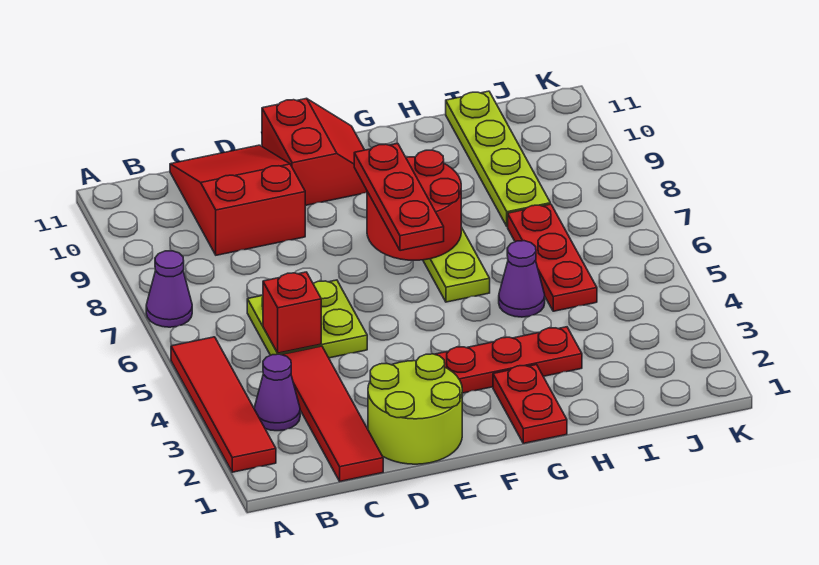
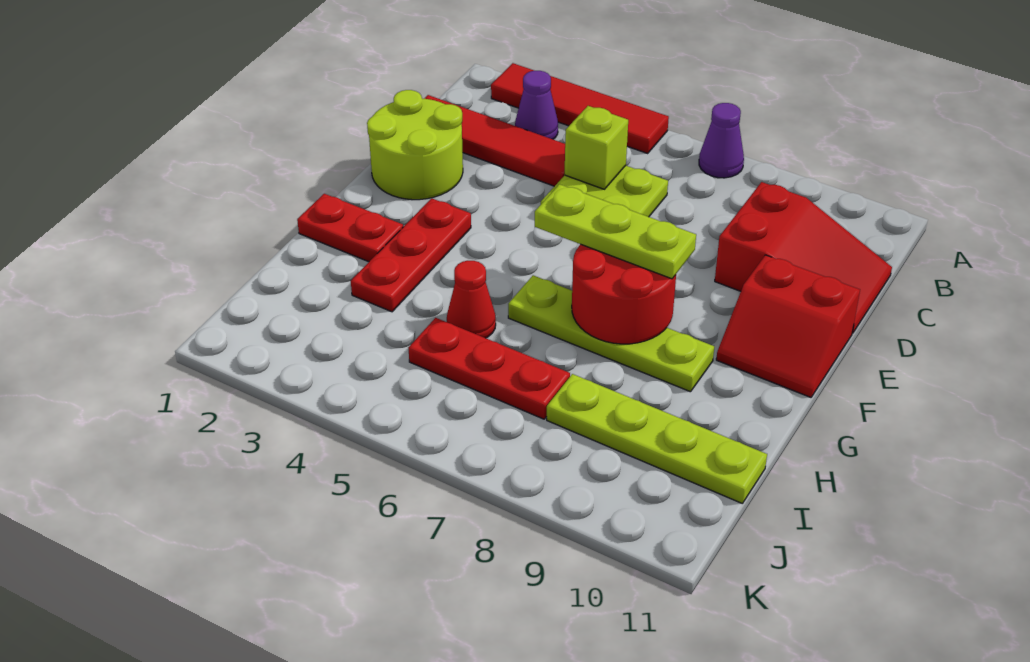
red brick C5 level 2 -> lime brick C5 level 2
red plate F6:F8 level 3 -> lime plate F6:F8 level 3
purple cone H5 level 1 -> red cone H5 level 1

